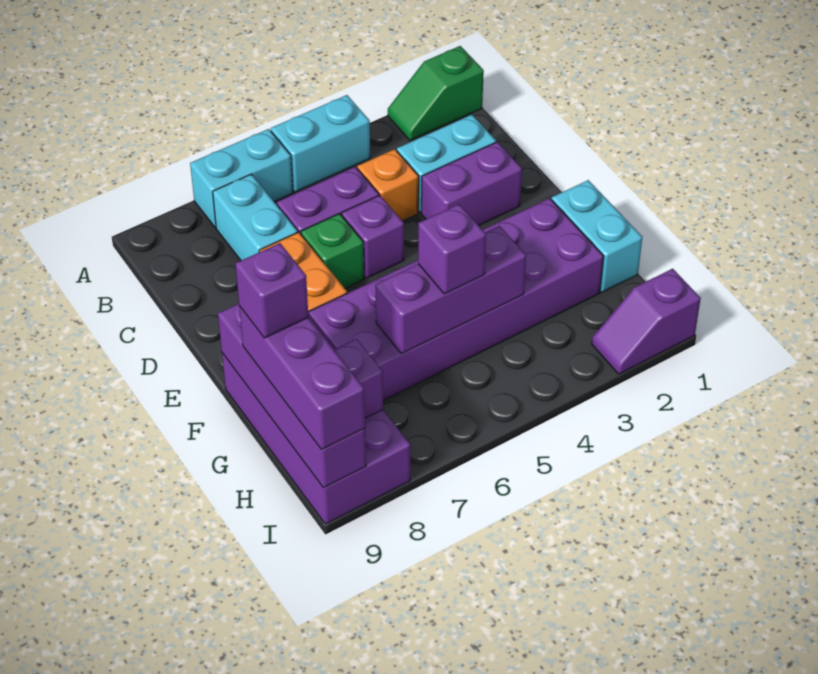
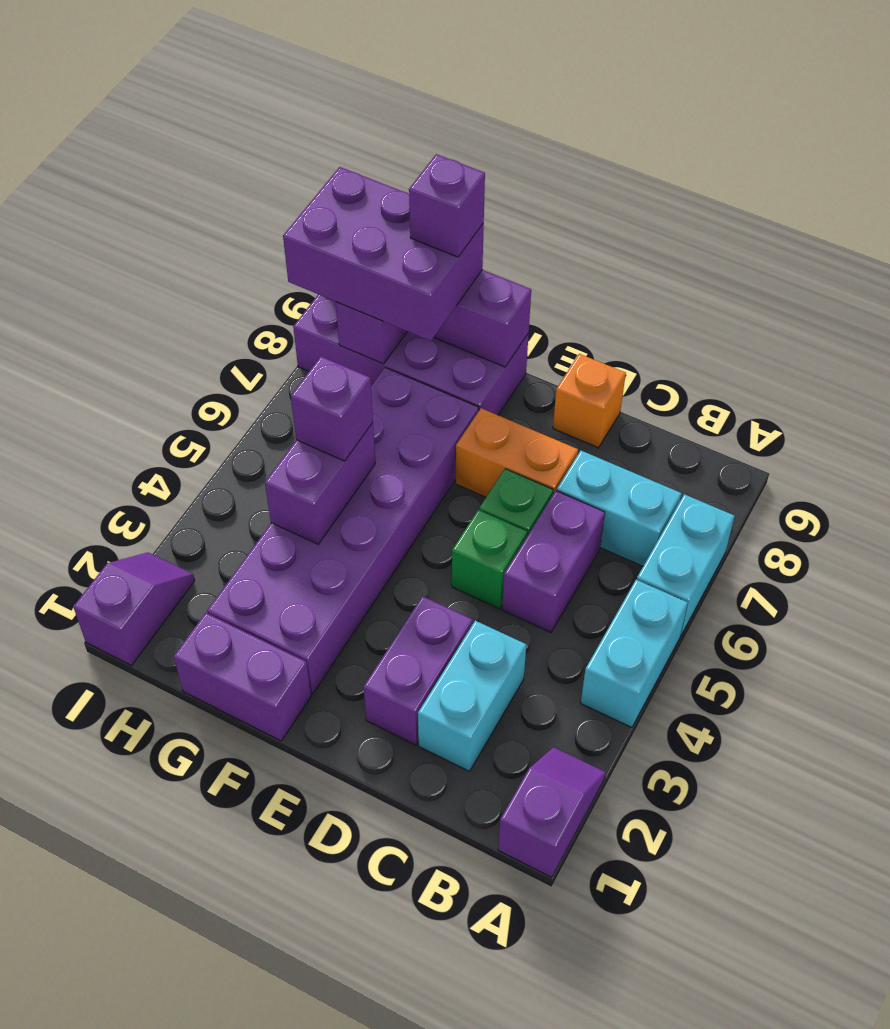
green slope A1:A2 level 1 top 1 -> purple slope A1:A2 level 1 top 1
orange brick C4 level 1 -> orange brick D9 level 1
purple brick D5 level 1 -> green brick D5 level 1
cyan brick F1:G1 level 1 -> purple brick F1:G1 level 1
purple brick G4:G6 level 2 -> purple brick G4:G5 level 2
purple brick G9:I9 level 3 -> purple brick G8:I9 level 3

